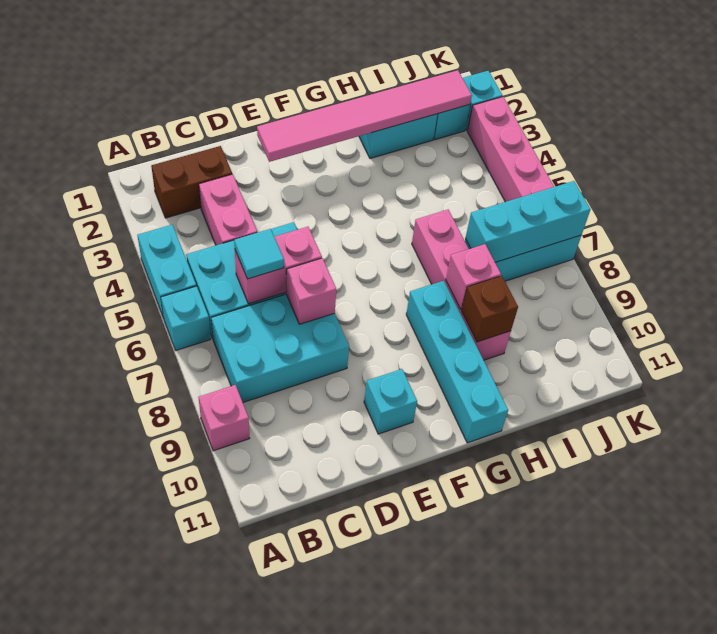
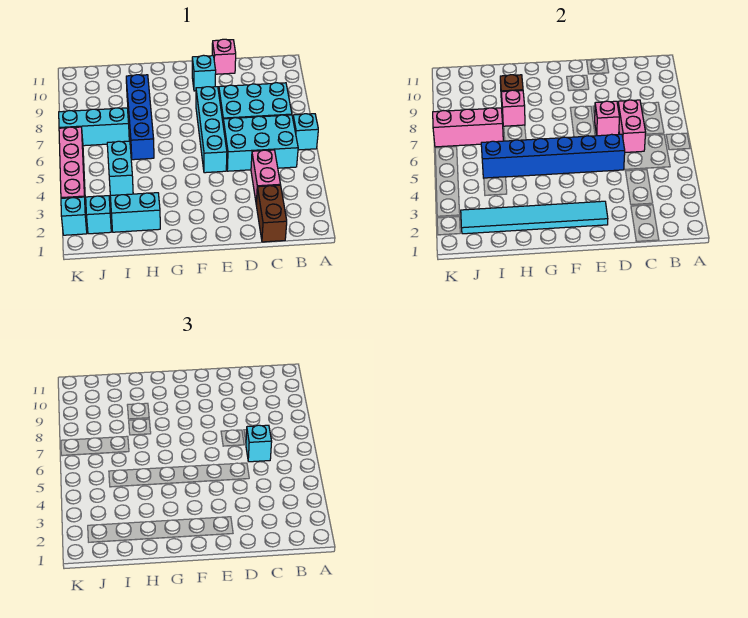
cyan brick A4:A5 level 1 -> cyan brick I4:I5 level 1
pink brick A9 level 1 -> pink brick D11 level 1
brown brick B2:C2 level 1 -> brown brick C1:C2 level 1
pink brick C6:D6 level 2 -> pink brick C6:C7 level 2
cyan tile C6 level 3 -> cyan brick C6 level 3
none -> blue brick D5:I5 level 2
pink tile E2:J2 level 2 -> cyan tile E2:J2 level 2
cyan brick G8:G11 level 1 -> cyan brick E5:E8 level 1
pink brick H6:H9 level 1 -> blue brick H6:H9 level 1
cyan brick I7:K7 level 2 -> pink brick I7:K7 level 2

